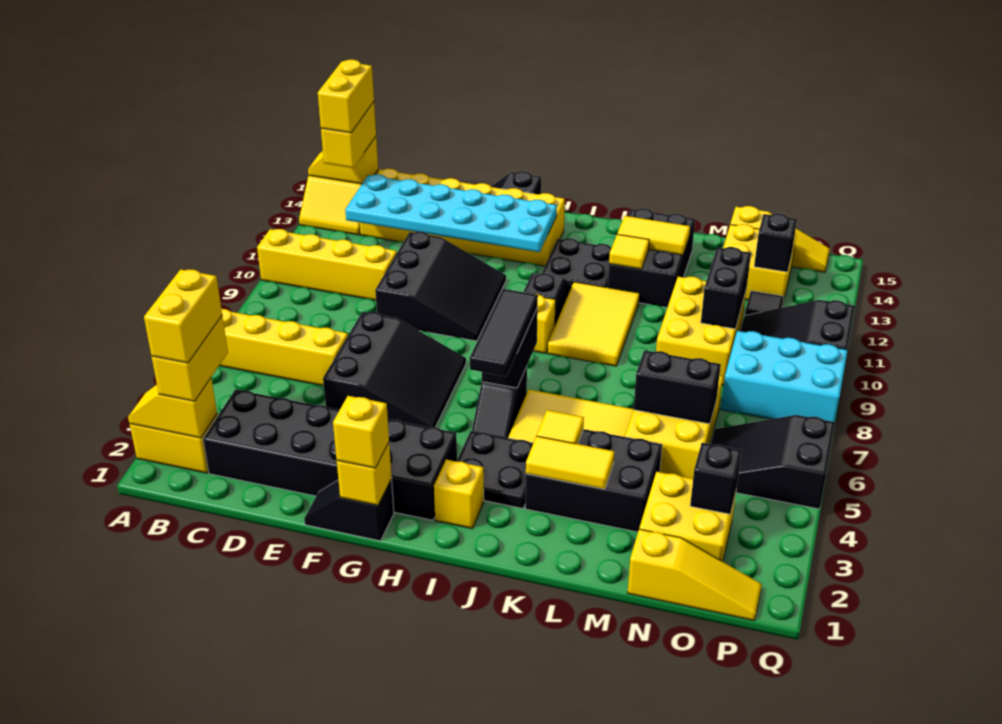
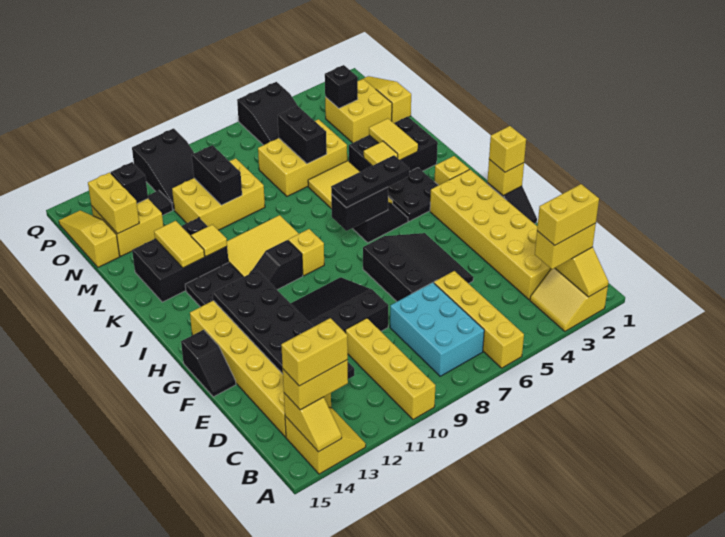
black brick C2:H3 level 1 -> yellow brick C2:H3 level 1
cyan plate C12:H13 level 2 -> black plate C12:H13 level 2
black slope E5:G7 level 1 top E -> black slope E5:G7 level 1 top 7
black tile I5:I7 level 3 -> black plate I5:I7 level 3
black brick K3:M4 level 1 -> black brick K2:L4 level 1
black brick N10:N11 level 2 -> black brick M10:N10 level 2
none -> yellow brick N14:O14 level 2
cyan brick O8:Q9 level 1 -> cyan brick B7:D8 level 1

